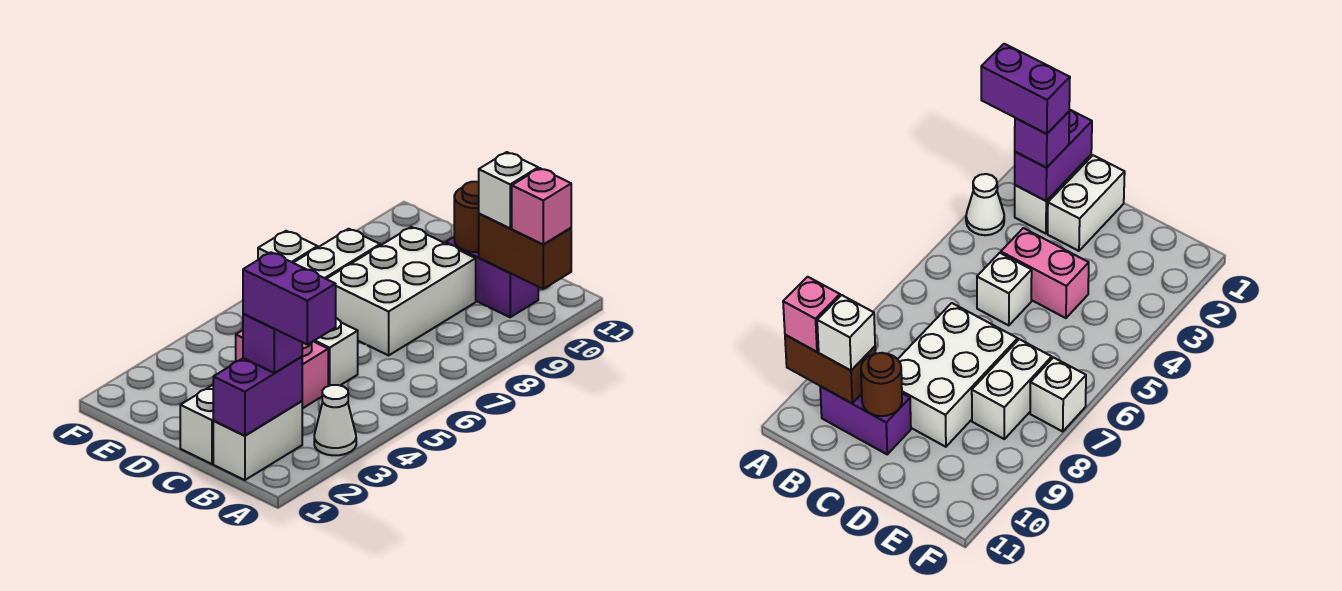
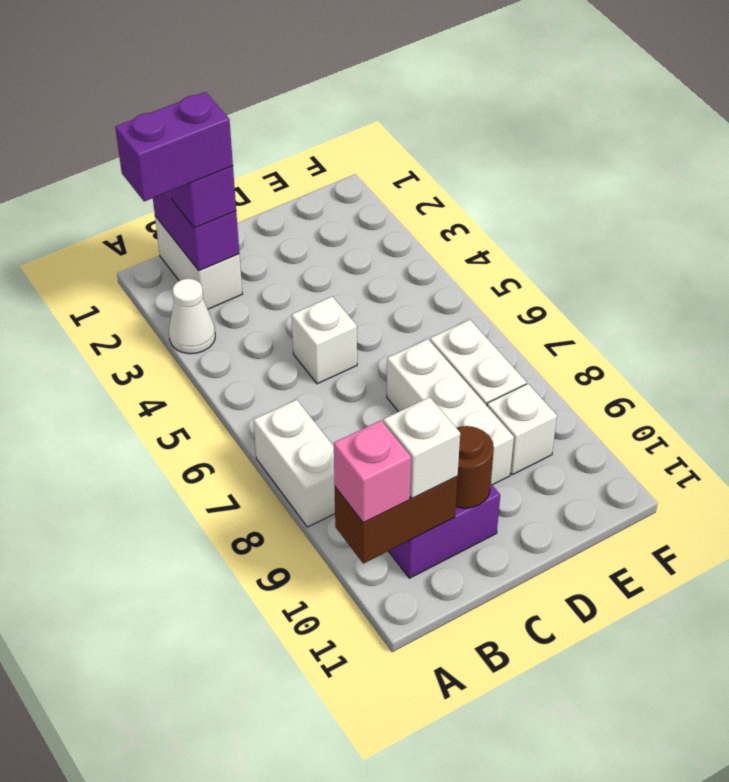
white brick C1:C2 level 1 -> white brick A7:A8 level 1
pink brick C4:D4 level 1 -> none
white brick C7:D9 level 1 -> white brick D7:D9 level 1
white brick F7 level 1 -> white brick E9 level 1

